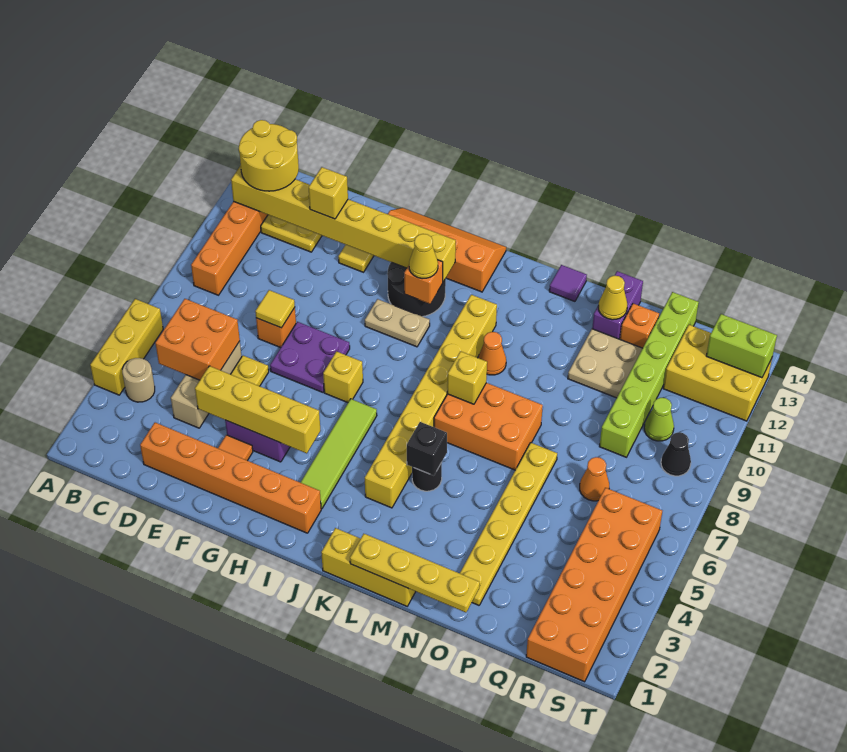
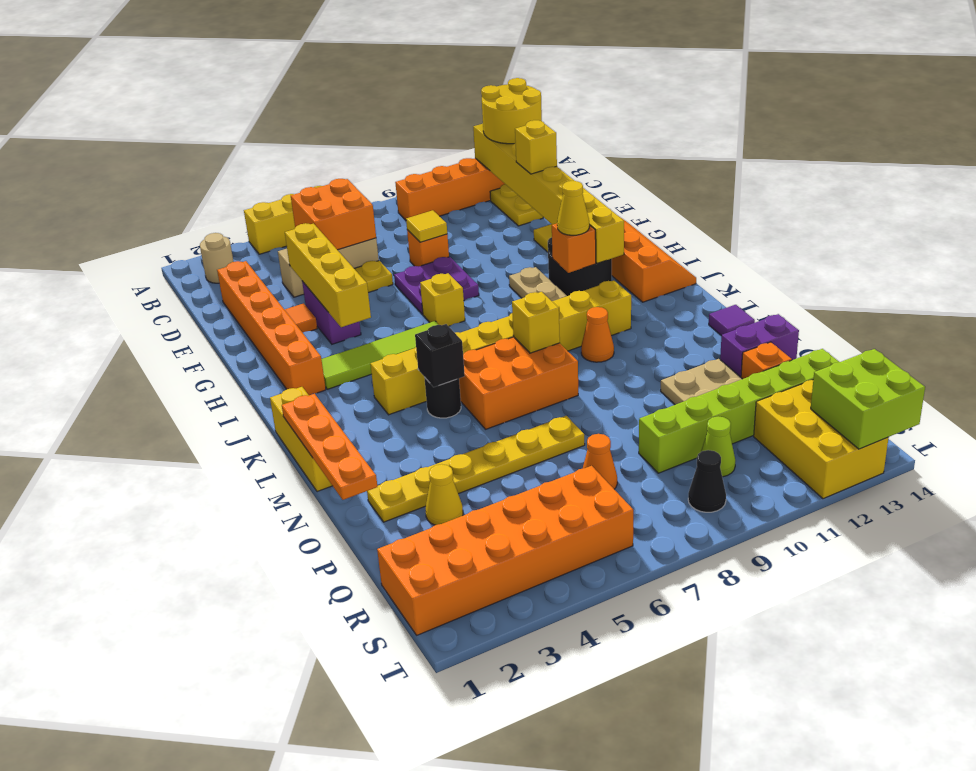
tan round brick B4 level 1 -> tan round brick B2 level 1
yellow plate L1:O1 level 2 -> orange plate L1:O1 level 2
orange brick L7:N8 level 1 -> orange brick L6:M8 level 1
yellow cone O13 level 2 -> yellow cone P3 level 1
lime brick S13:T13 level 2 -> lime brick S13:T14 level 2

